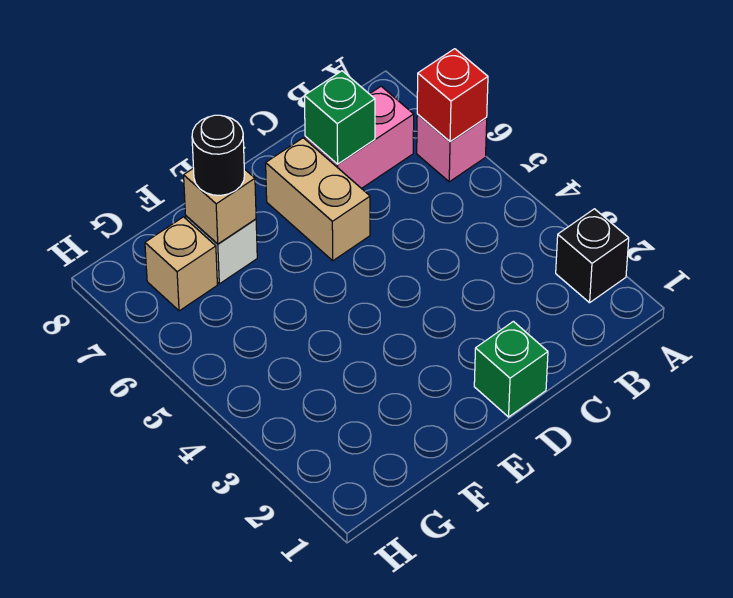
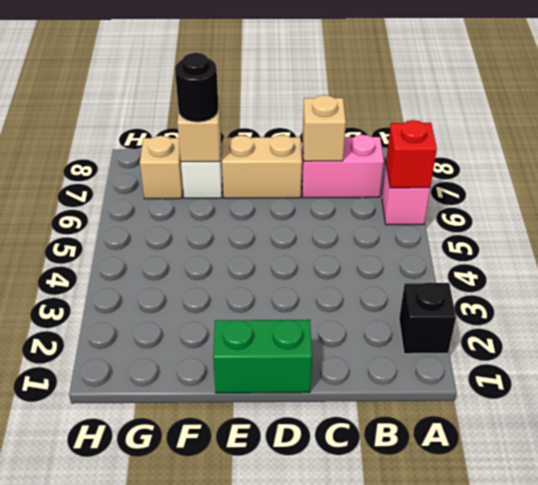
green brick C7 level 2 -> tan brick C7 level 2
green brick D1 level 1 -> green brick D1:E1 level 1
tan brick D6:D7 level 1 -> tan brick D7:E7 level 1

